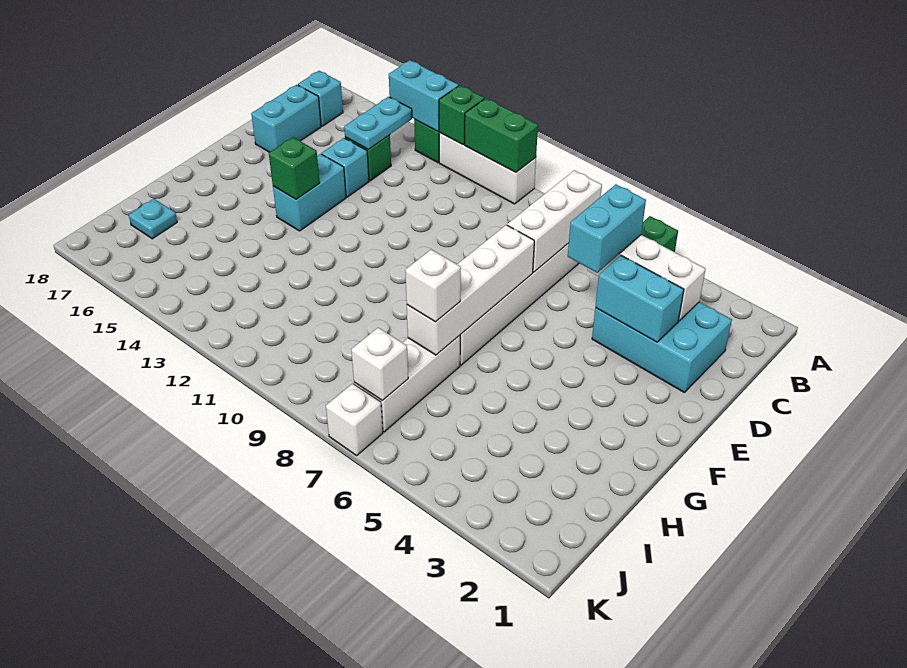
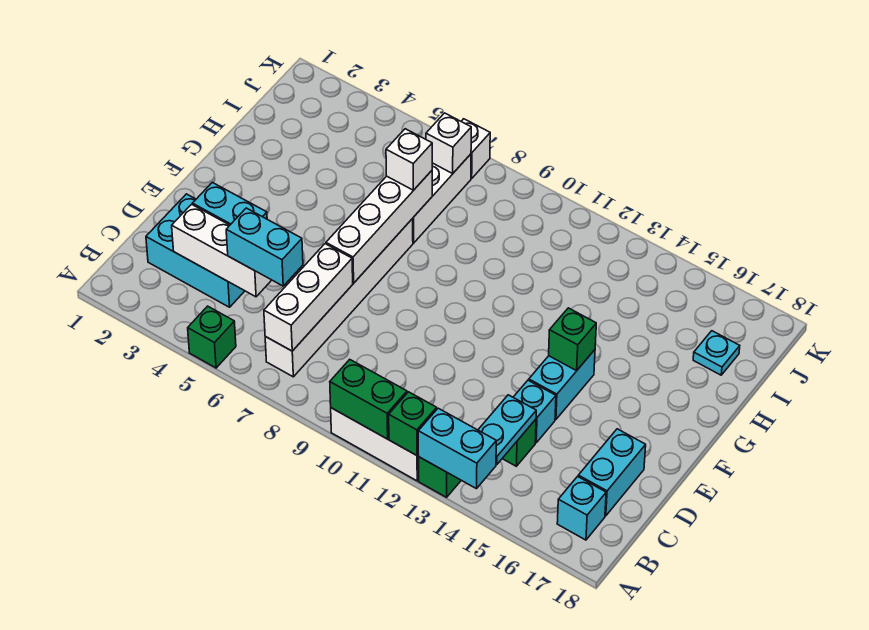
cyan brick C5:D5 level 3 -> cyan brick C5:C6 level 3

